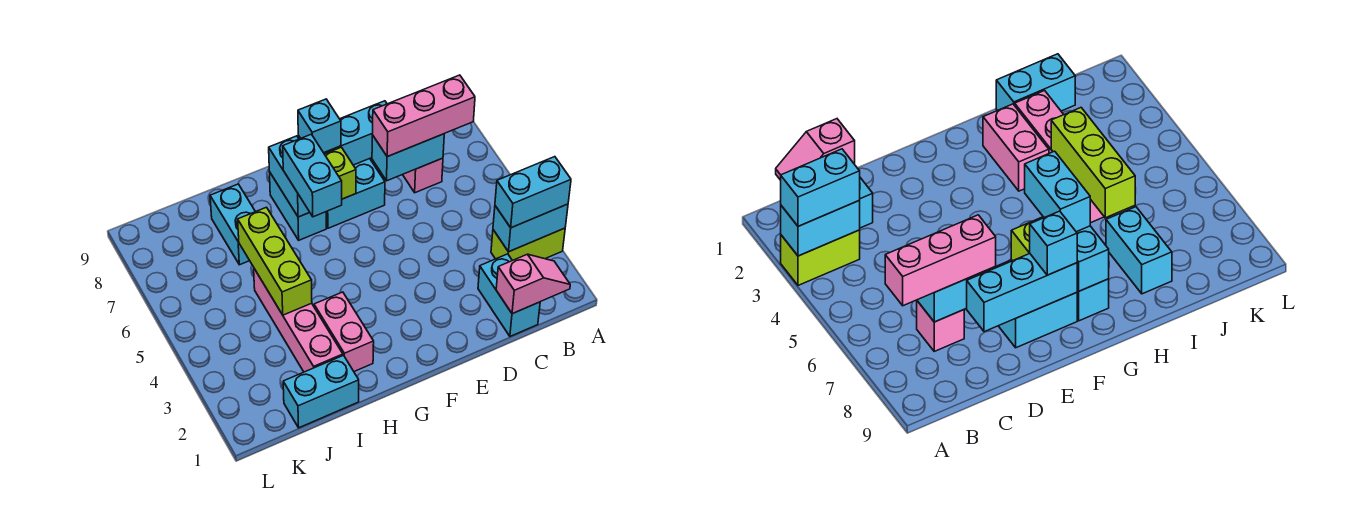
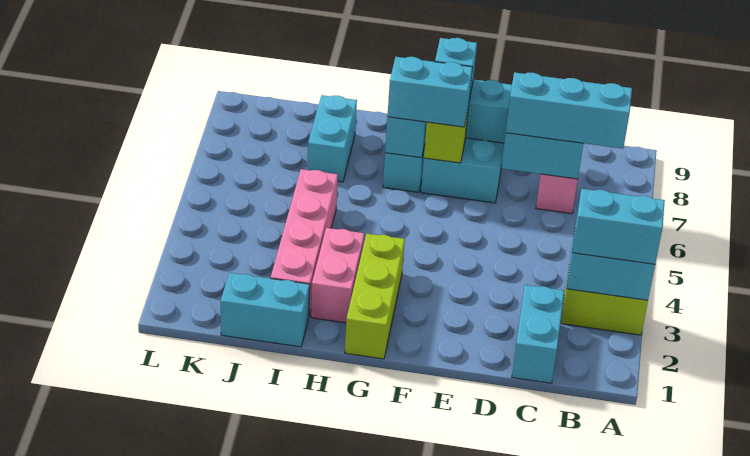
pink slope B1:C1 level 2 top C -> none
pink brick B7:D7 level 3 -> cyan brick B7:D7 level 3
cyan brick G6:G7 level 3 -> cyan brick F7:G7 level 3
lime brick I4:I6 level 2 -> lime brick G1:G3 level 1

